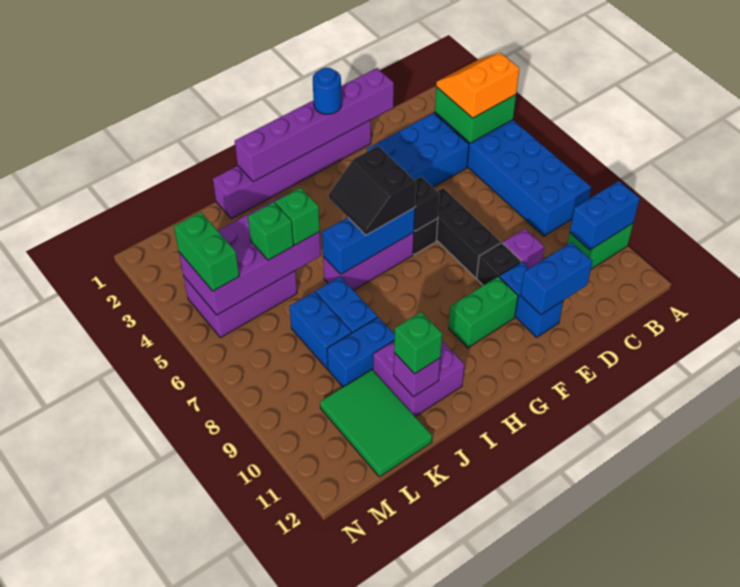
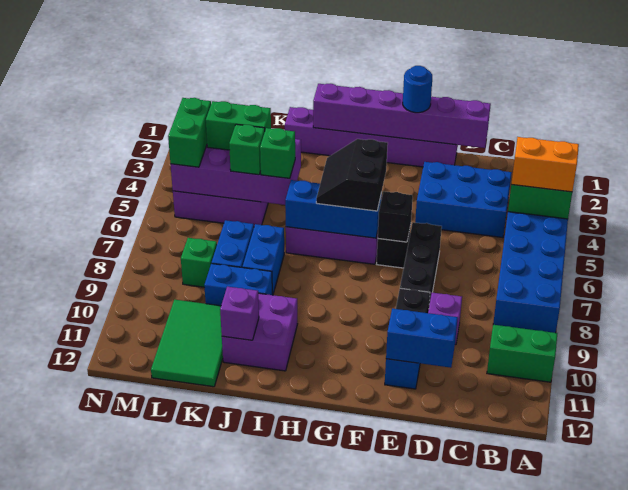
blue brick A10:B10 level 2 -> none
green brick F10:G10 level 1 -> green brick K4:L4 level 3
green brick J11 level 3 -> green brick L8 level 1

